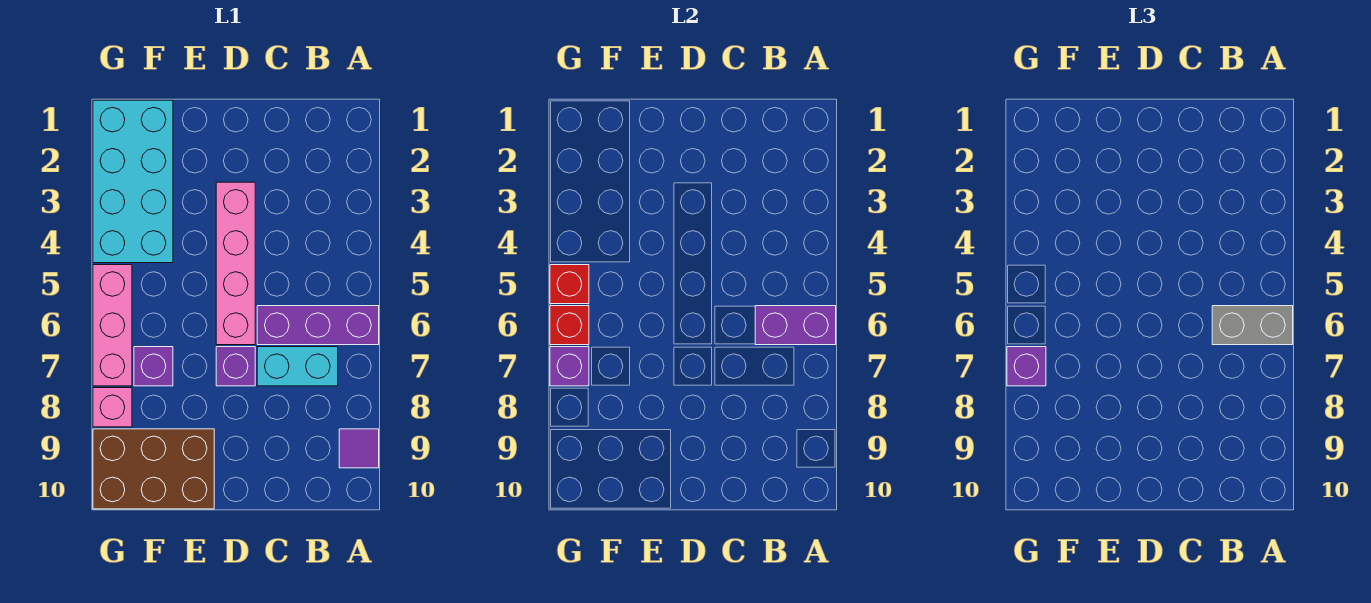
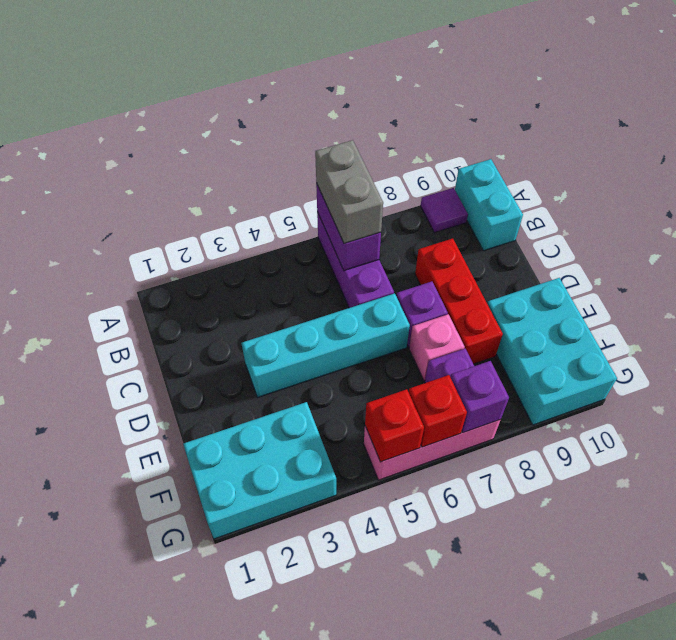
cyan brick B7:C7 level 1 -> cyan brick A10:B10 level 1
none -> red brick C8:E8 level 1
pink brick D3:D6 level 1 -> cyan brick D3:D6 level 1
brown brick E9:G10 level 1 -> cyan brick E9:G10 level 1
cyan brick F1:G4 level 1 -> cyan brick F1:G3 level 1
purple brick G7 level 3 -> none
pink brick G8 level 1 -> pink brick E7 level 1

